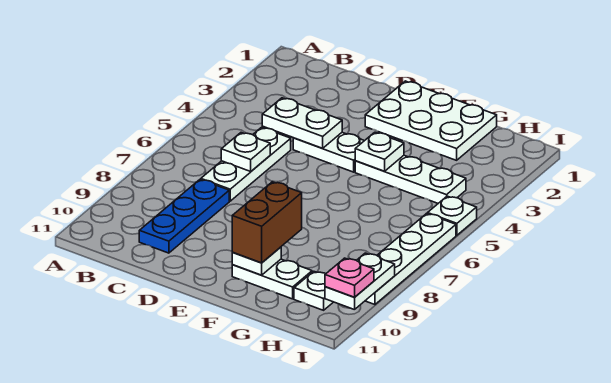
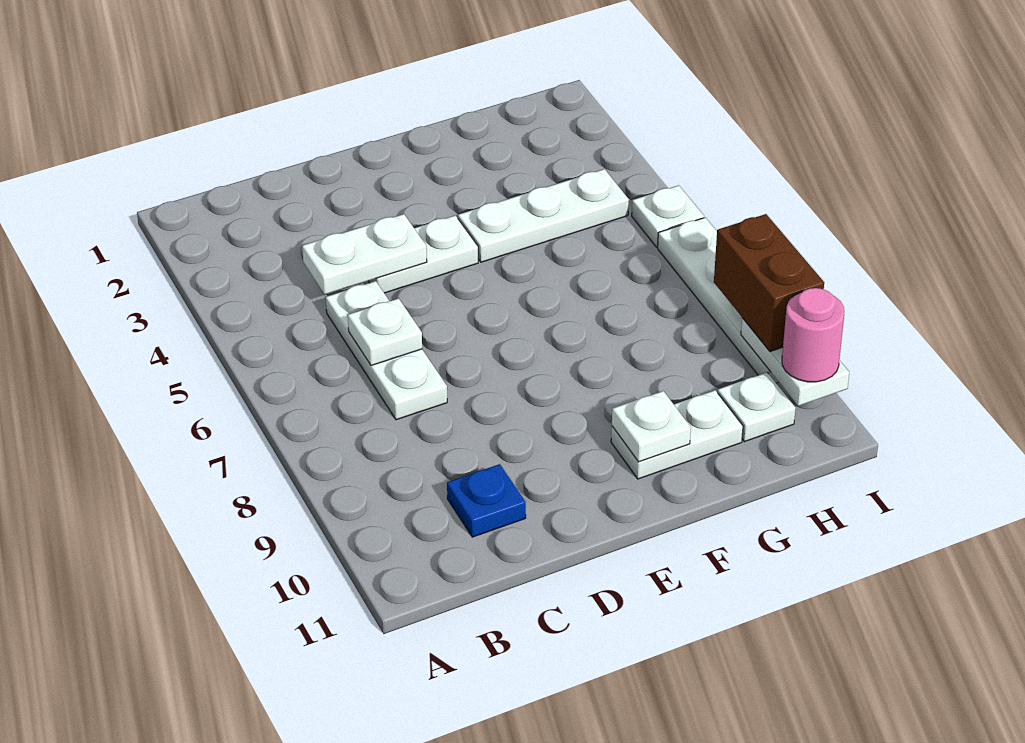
blue plate C8:C10 level 1 -> blue plate C10 level 1
white plate E1:G2 level 1 -> none
white plate F4 level 2 -> none
brown brick F9:F10 level 3 -> brown brick I8:I9 level 3
pink plate I10 level 3 -> pink round brick I10 level 3

